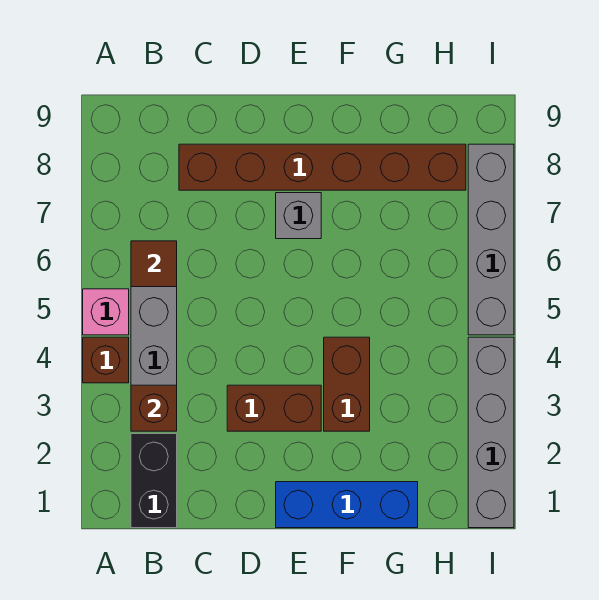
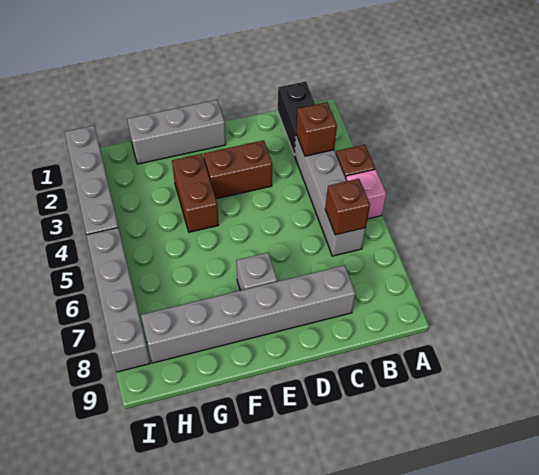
brown tile B6 level 2 -> brown brick B6 level 2
brown brick C8:H8 level 1 -> grey brick C8:H8 level 1
blue brick E1:G1 level 1 -> grey brick E1:G1 level 1

